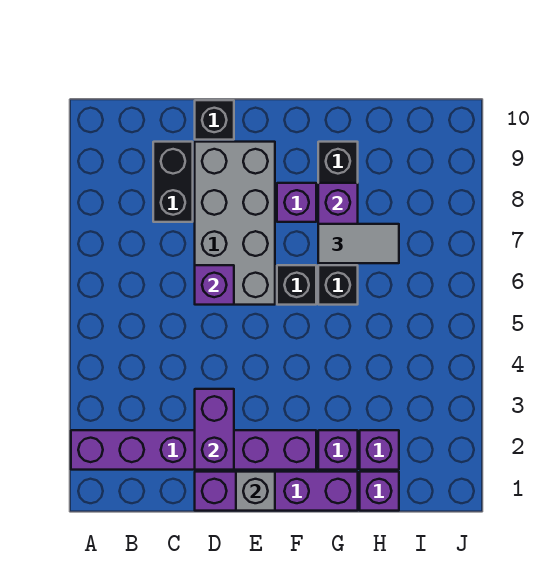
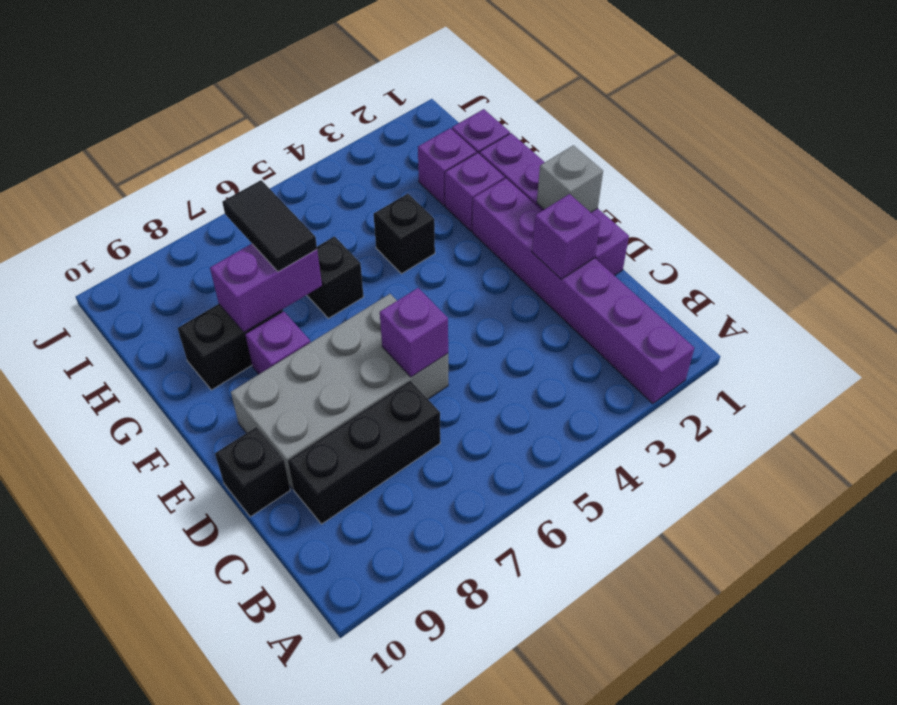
black brick C8:C9 level 1 -> black brick C7:C9 level 1
purple brick D2:D3 level 2 -> purple brick D2 level 2
black brick F6 level 1 -> black brick G4 level 1
grey tile G7:H7 level 3 -> black tile G7:H7 level 3

